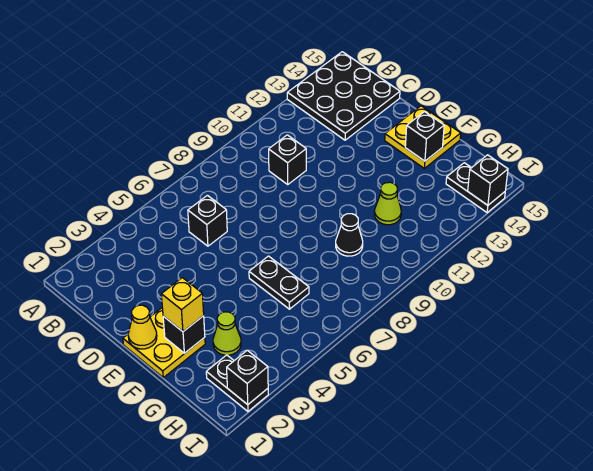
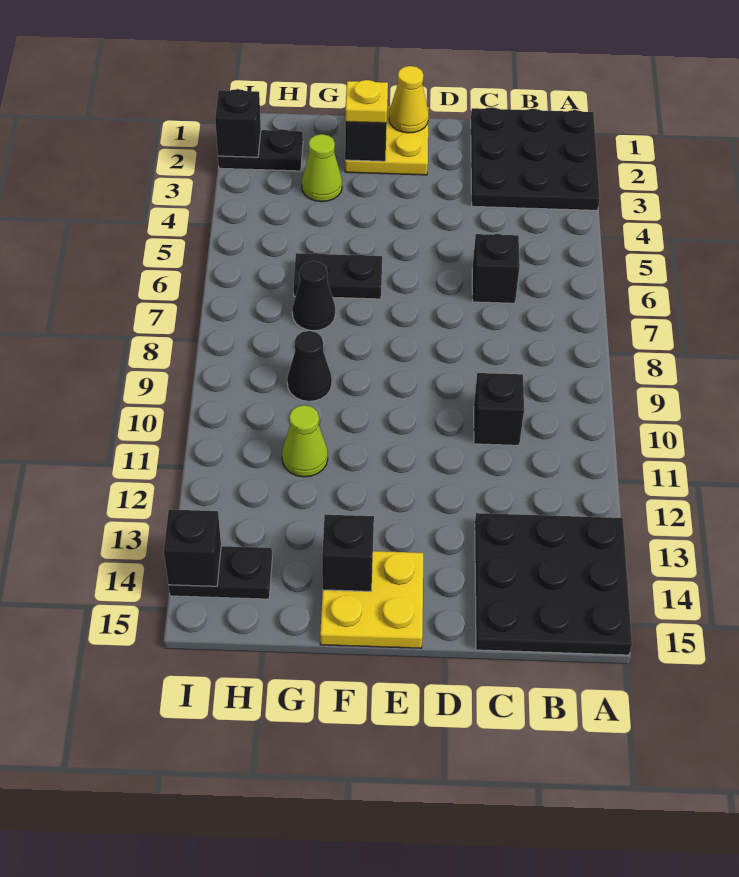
none -> black plate A1:C3 level 1
yellow brick F2 level 3 -> yellow plate F2 level 3
none -> black cone G7 level 1

